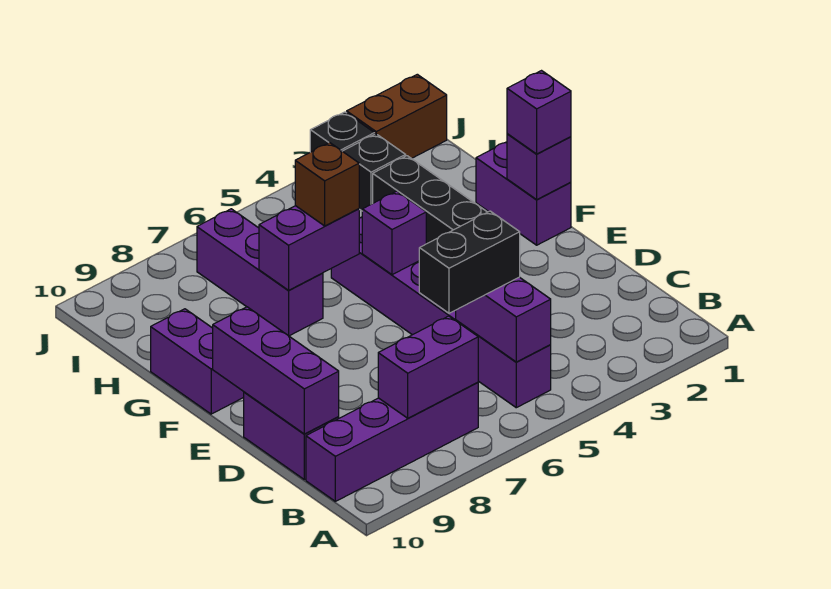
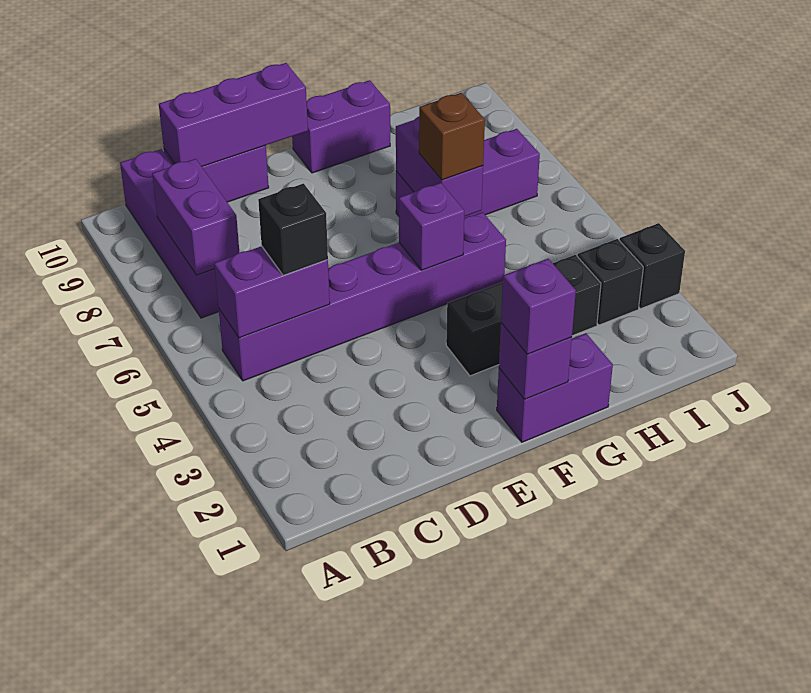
black brick C5:C6 level 3 -> black brick C5 level 3
brown brick J1:J2 level 1 -> none

